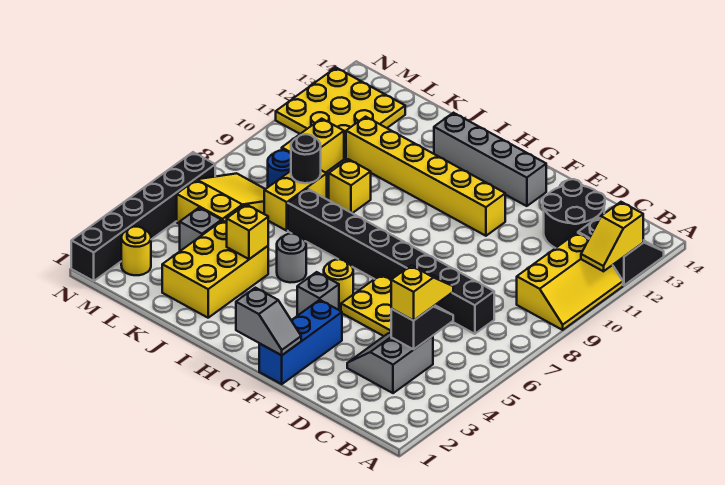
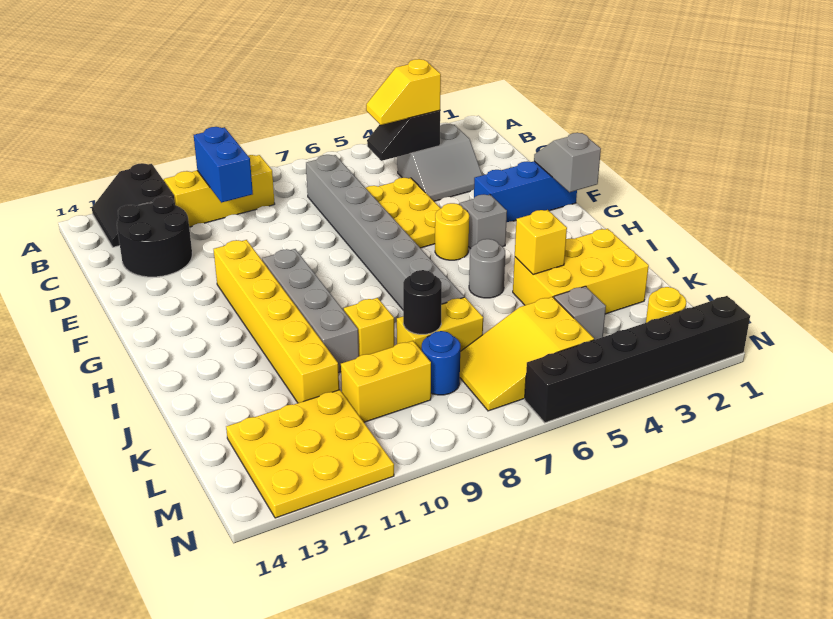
yellow slope A11:A12 level 2 top 12 -> none
none -> blue brick B10:C10 level 2
black brick C7:J7 level 1 -> grey brick C7:J7 level 1
grey brick F13:I13 level 1 -> grey brick G10:J10 level 1

